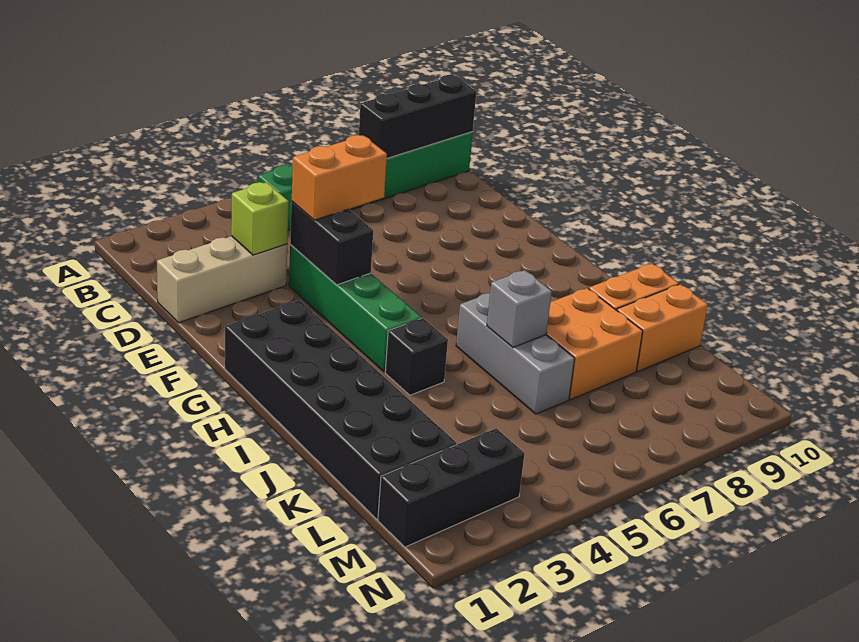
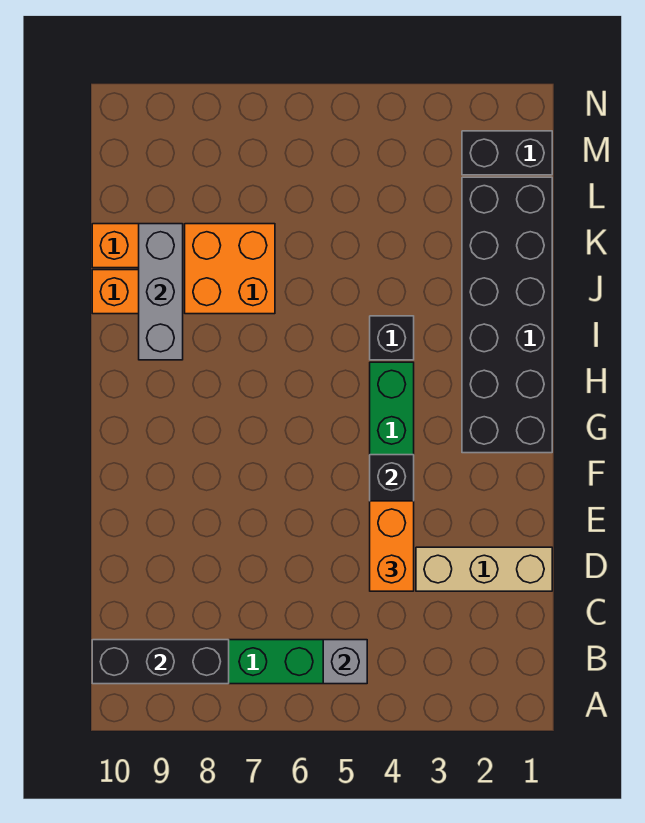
lime brick D3 level 2 -> none
orange brick E4:E5 level 3 -> orange brick D4:E4 level 3
grey brick I6:K6 level 1 -> grey brick I9:K9 level 2
grey brick J6 level 2 -> grey brick B5 level 2
black brick M1:M3 level 1 -> black brick M1:M2 level 1

